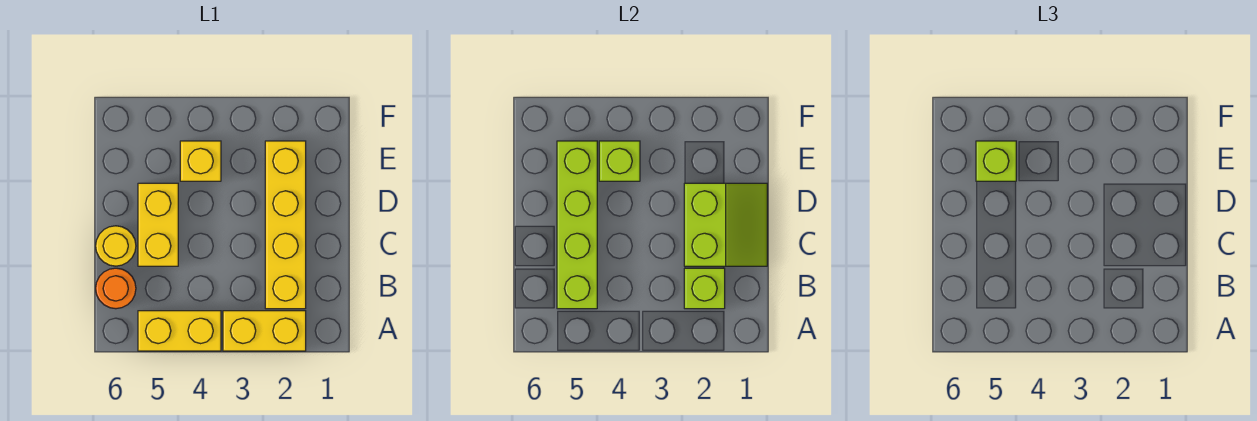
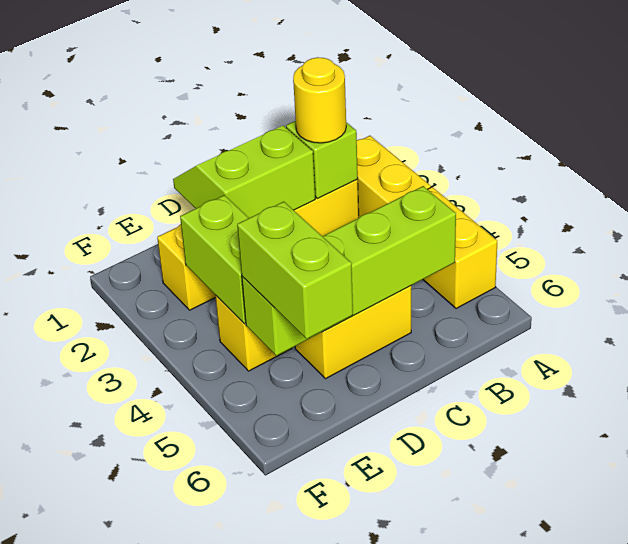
orange round brick B6 level 1 -> none
yellow round brick C6 level 1 -> yellow round brick B2 level 3
lime brick E4 level 2 -> lime brick E3:E4 level 2
lime brick E5 level 3 -> lime brick E5:E6 level 3

